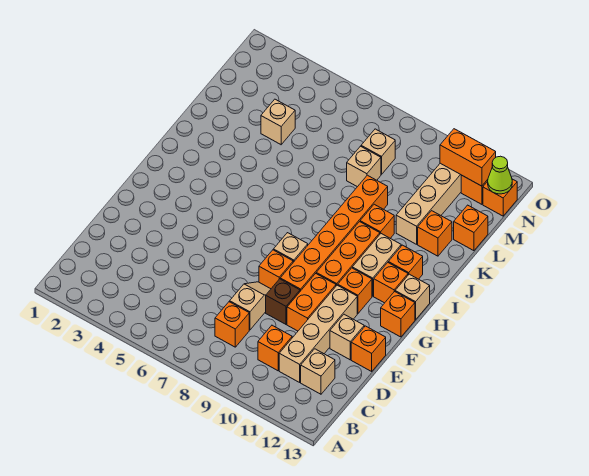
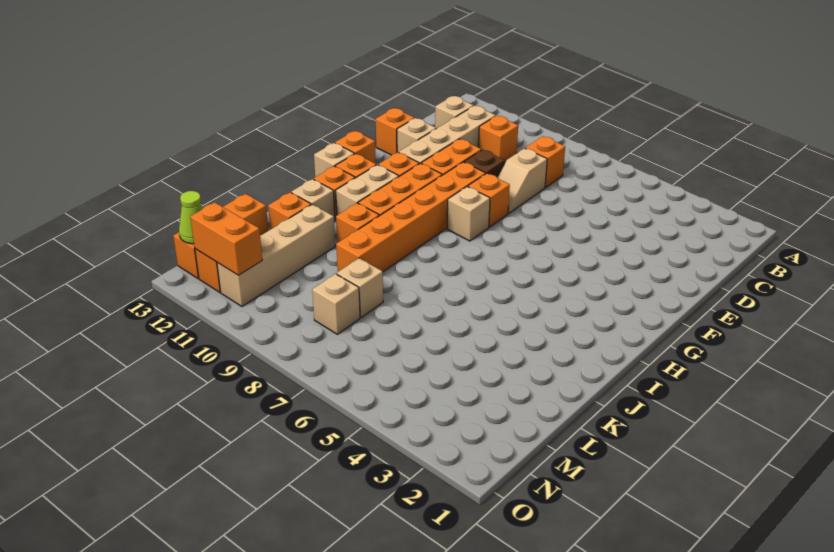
tan brick L4 level 1 -> tan brick J12 level 1

